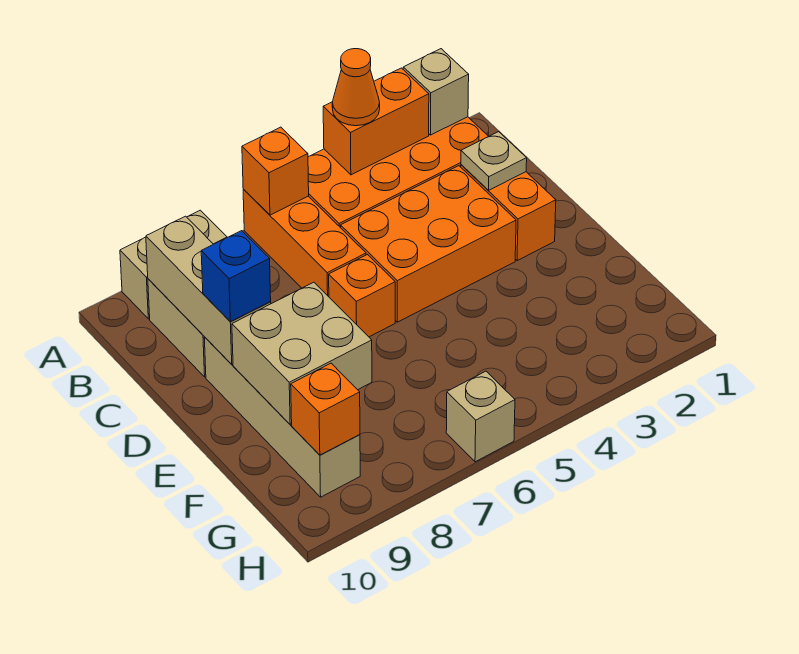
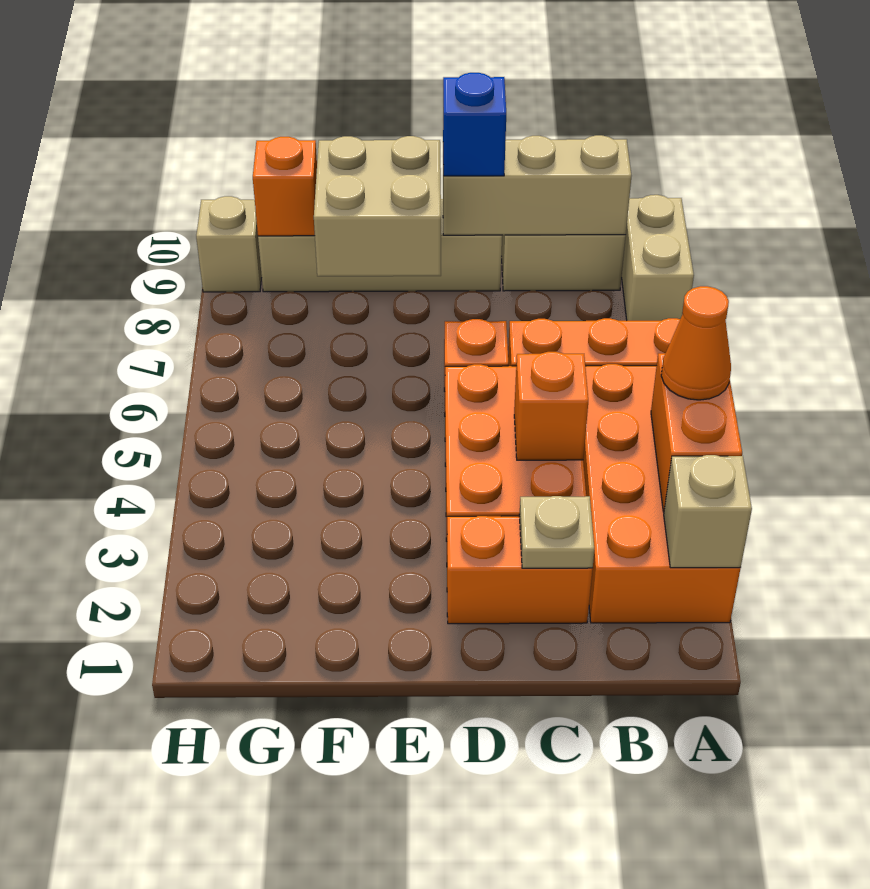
orange brick A6 level 2 -> orange brick C4 level 2
tan brick H6 level 1 -> tan brick H9 level 1

